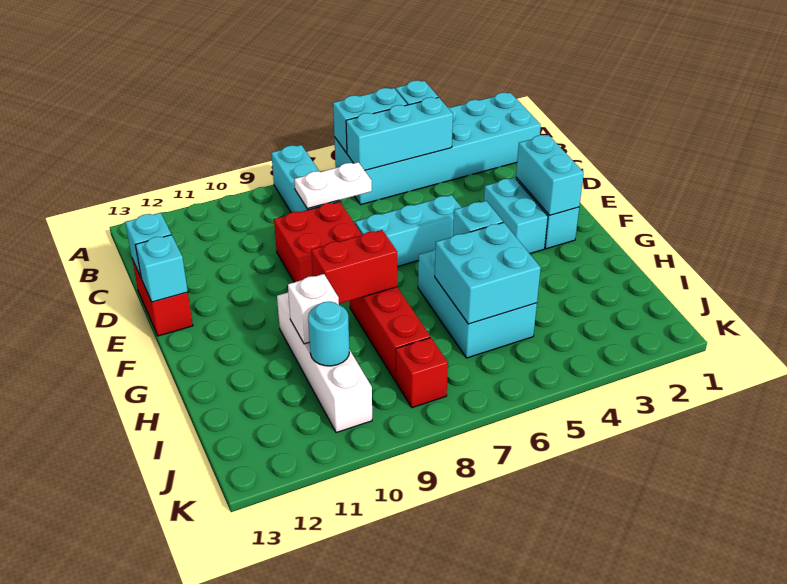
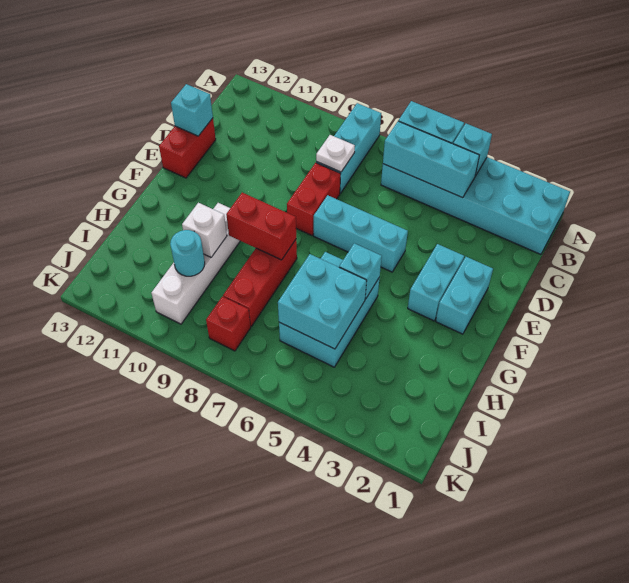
white plate C7:C8 level 2 -> white plate C8 level 2
red brick D8:E9 level 1 -> red brick D8:E8 level 1
cyan brick E2:F2 level 2 -> none
cyan brick E13 level 2 -> none

